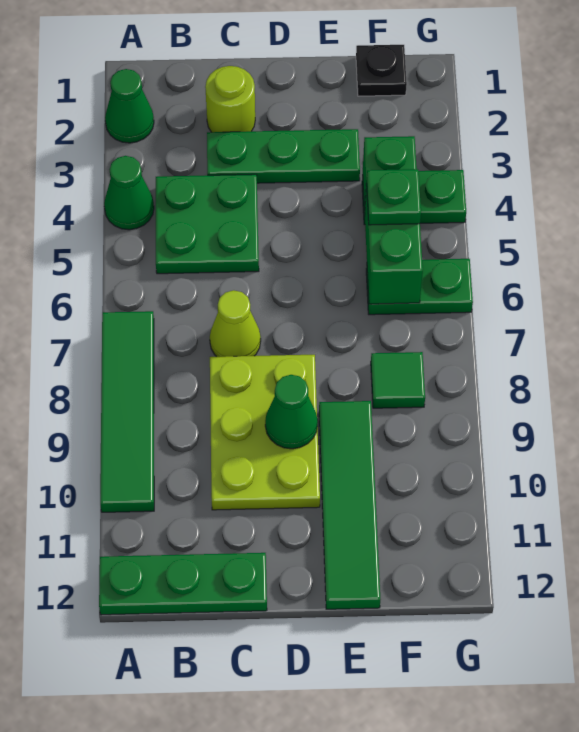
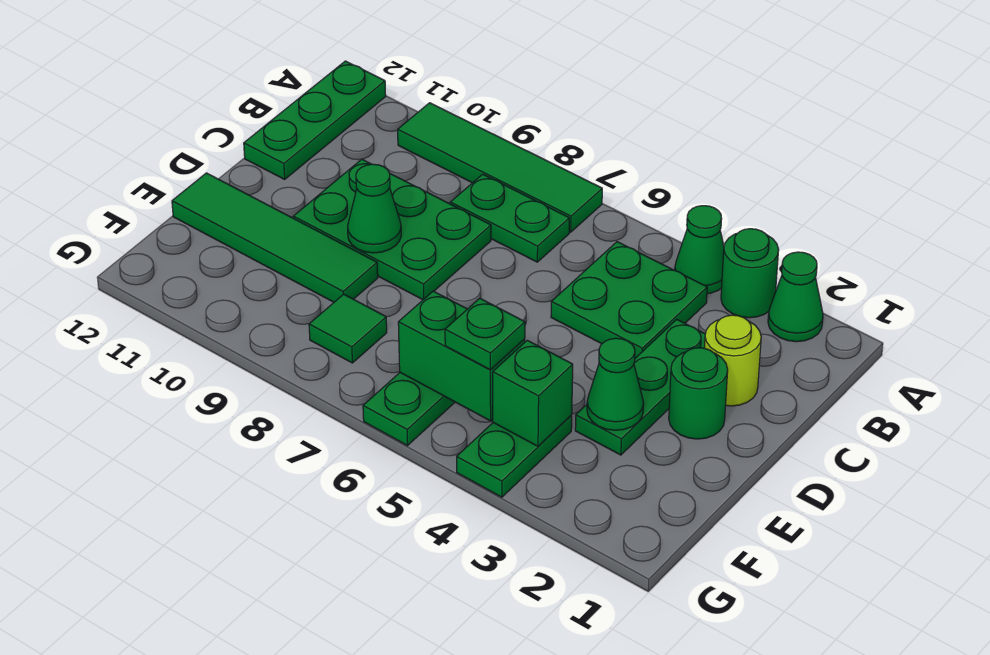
none -> green round brick A3 level 1
none -> green plate B7:B8 level 1
lime cone C7 level 1 -> none
lime plate C8:D10 level 1 -> green plate C8:D10 level 1
none -> green round brick D2 level 1
none -> green cone E3 level 2
black plate F1 level 1 -> none

